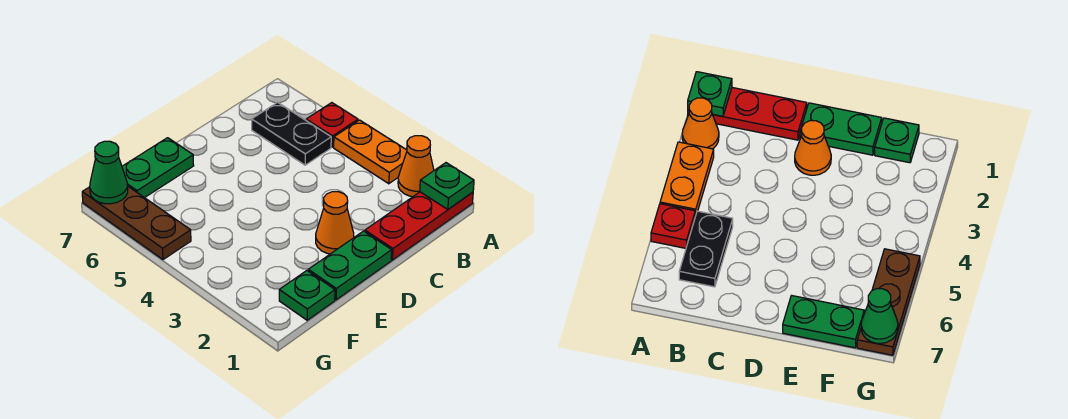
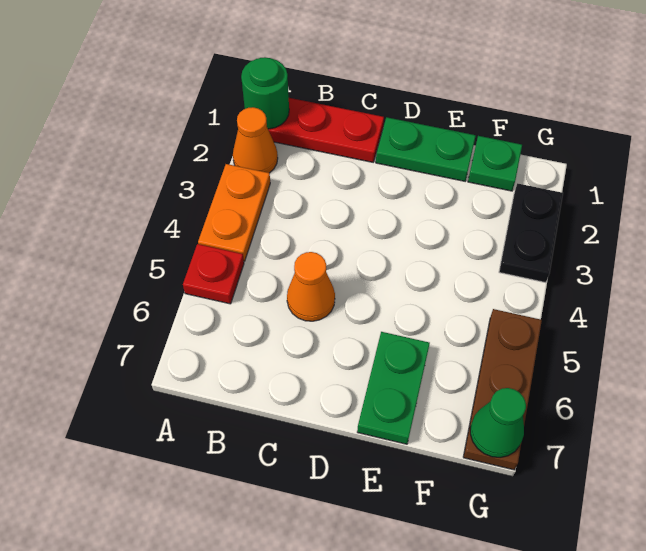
green plate A1 level 2 -> green round brick A1 level 2
black plate B5:B6 level 1 -> black plate G2:G3 level 1
orange cone D2 level 1 -> orange cone C5 level 1
green plate E7:F7 level 1 -> green plate E6:E7 level 1

